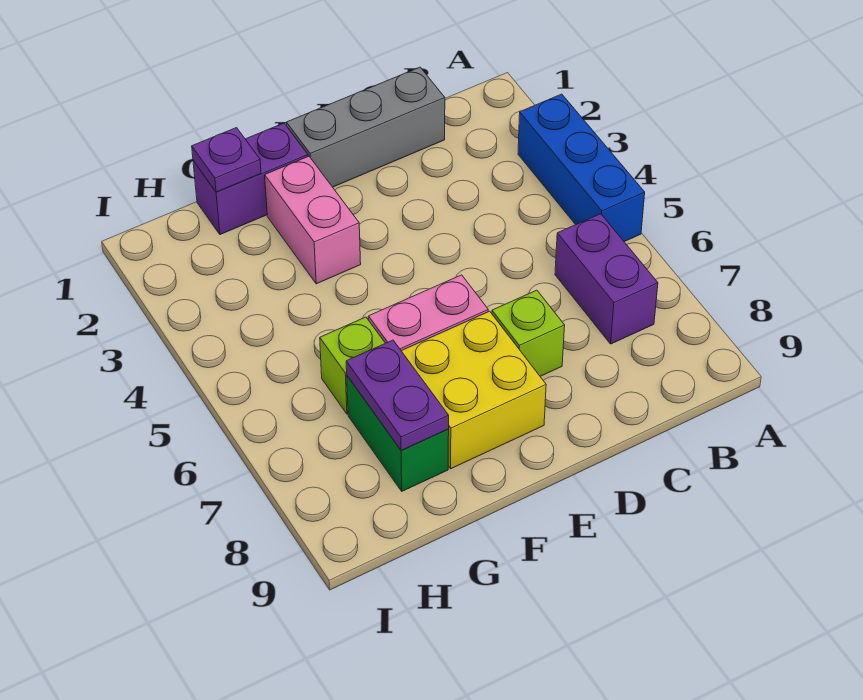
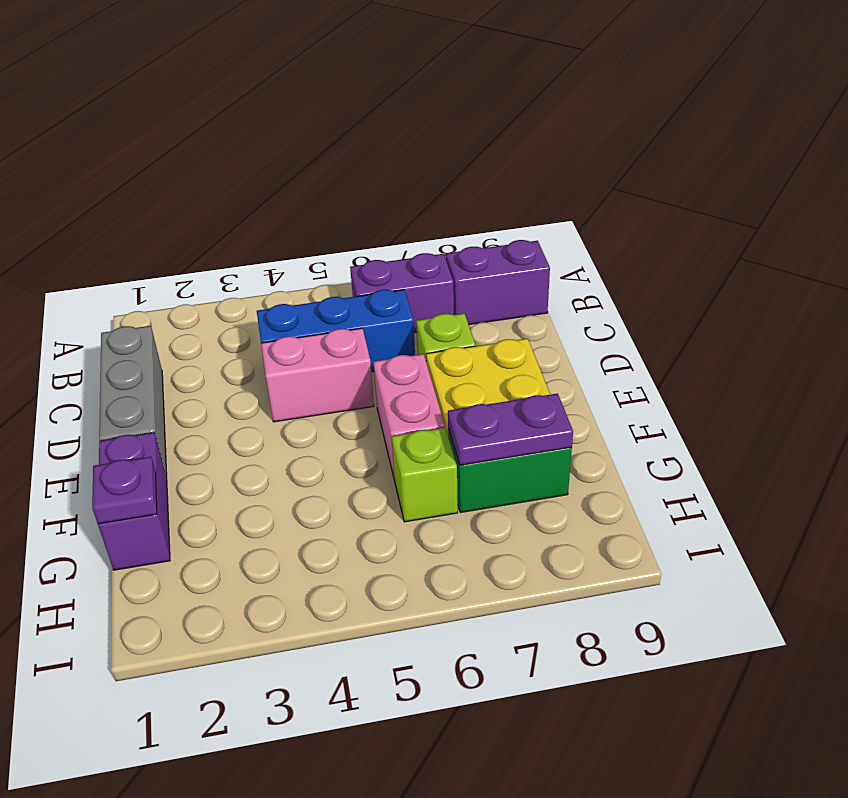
blue brick A3:A5 level 1 -> blue brick C4:C6 level 1
none -> purple brick B8:B9 level 1
pink brick F2:F3 level 1 -> pink brick D4:D5 level 1

